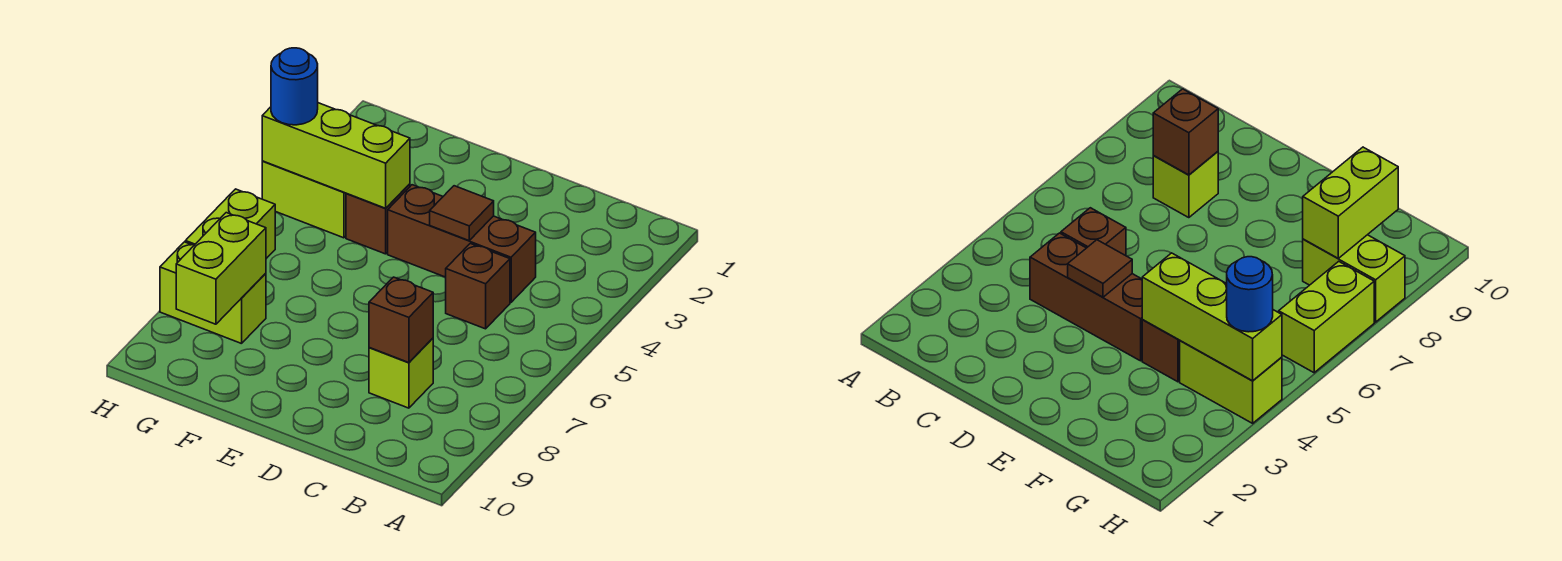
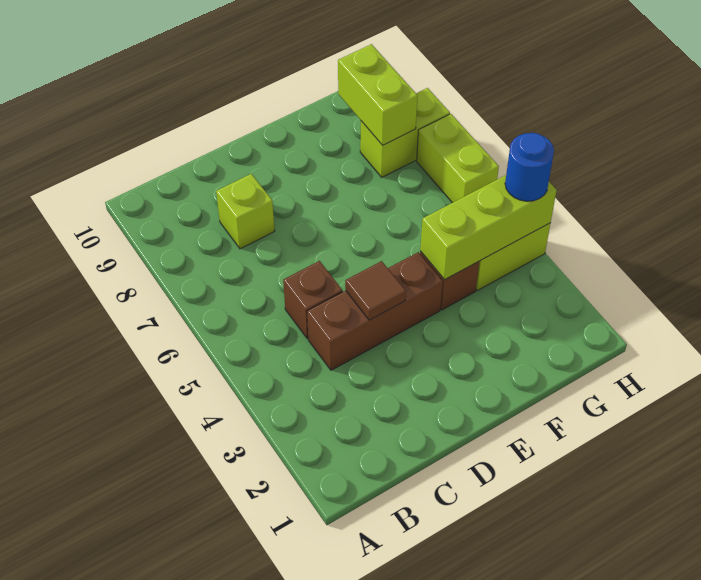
brown brick C8 level 2 -> none

